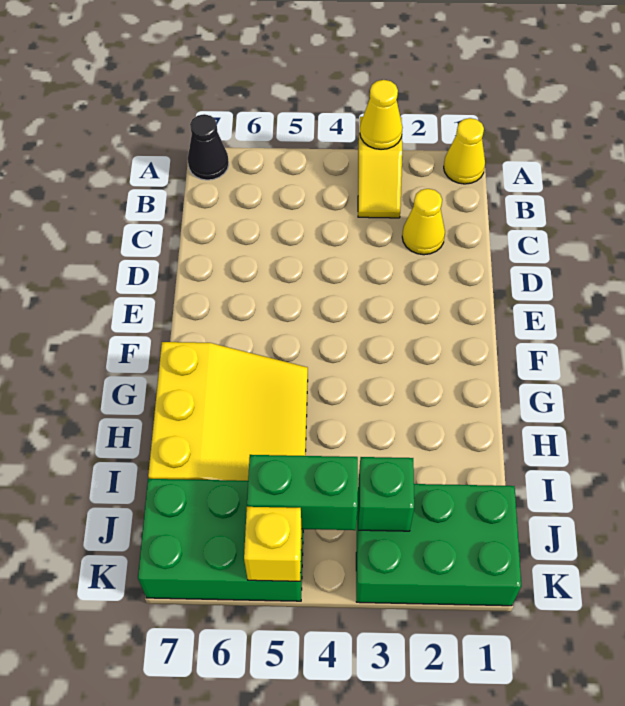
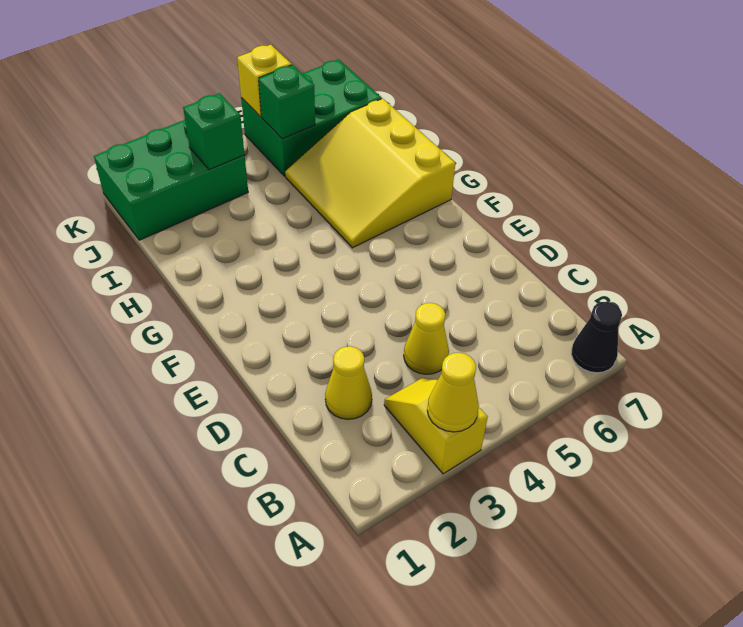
yellow cone A1 level 1 -> yellow cone C4 level 1
green brick J4:J5 level 2 -> green brick J5 level 2

